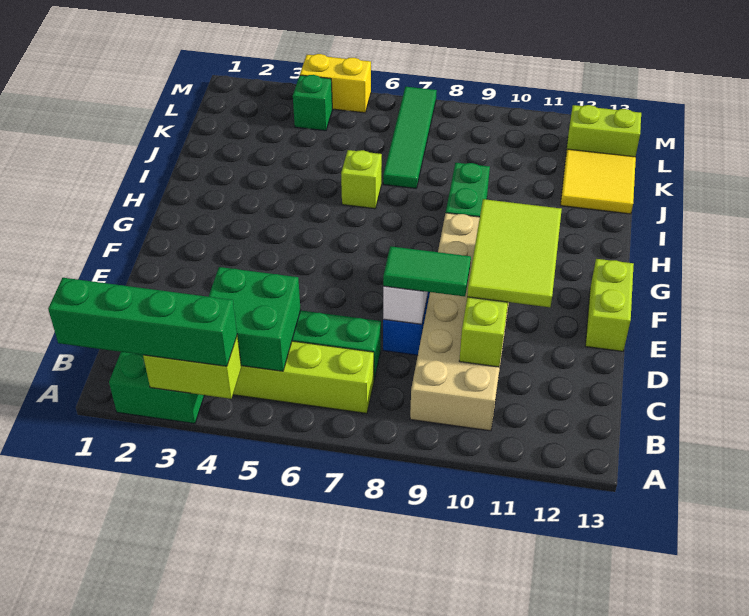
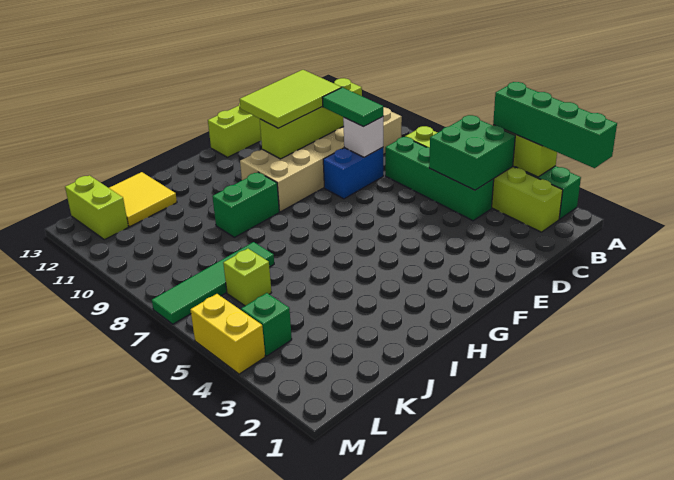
lime brick I6 level 1 -> lime brick K6 level 1

